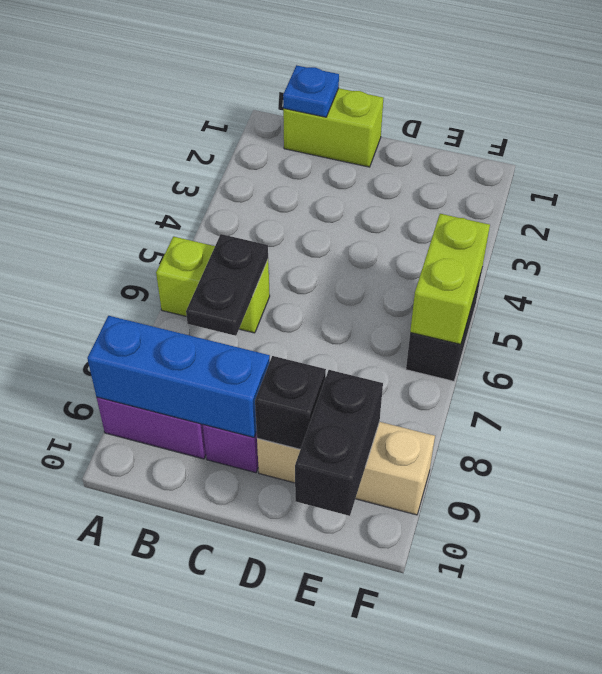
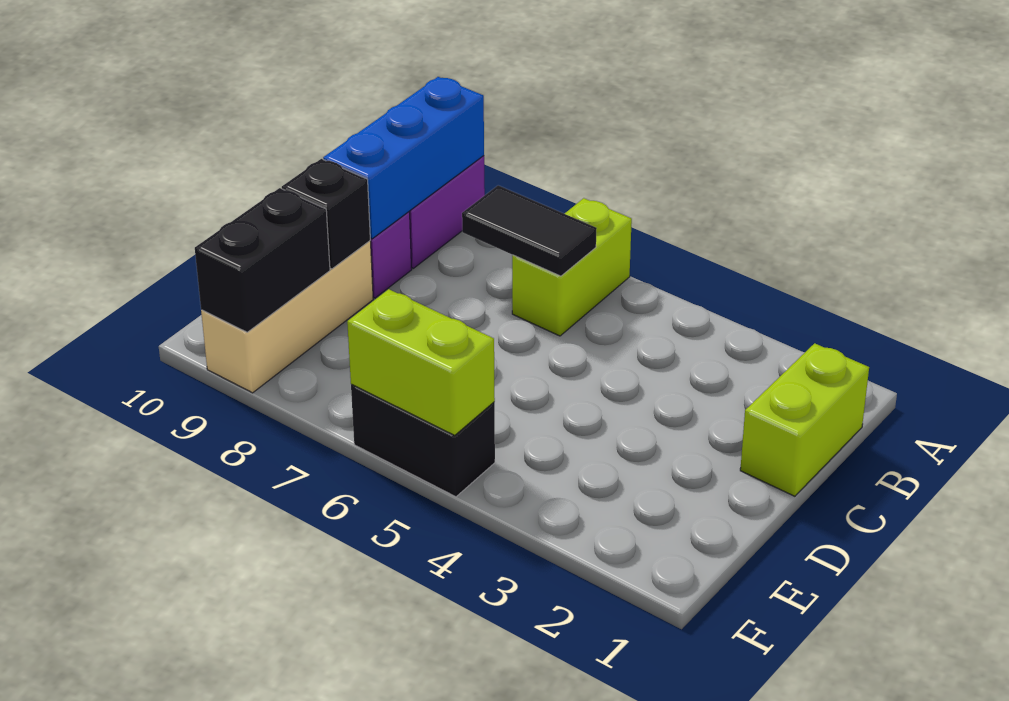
blue plate B1 level 2 -> none
black plate B6:B7 level 2 -> black tile B6:B7 level 2
black brick E9:E10 level 2 -> black brick E9:F9 level 2

